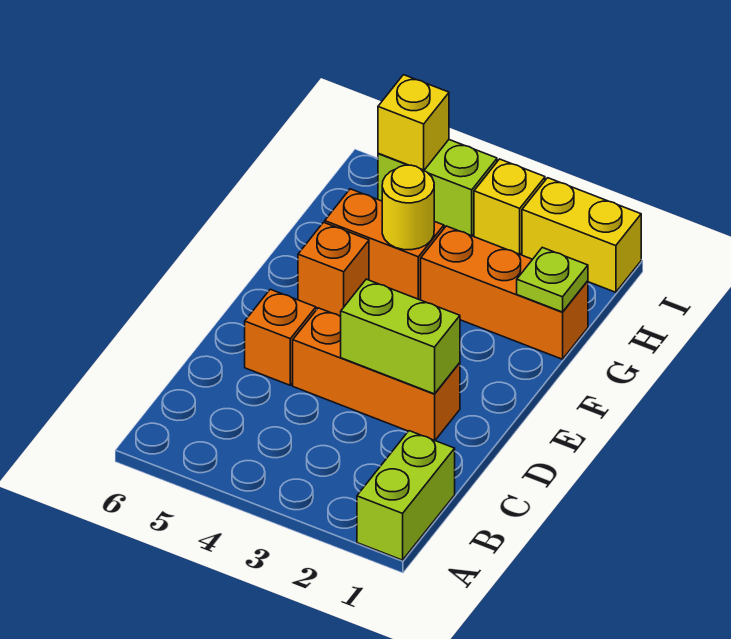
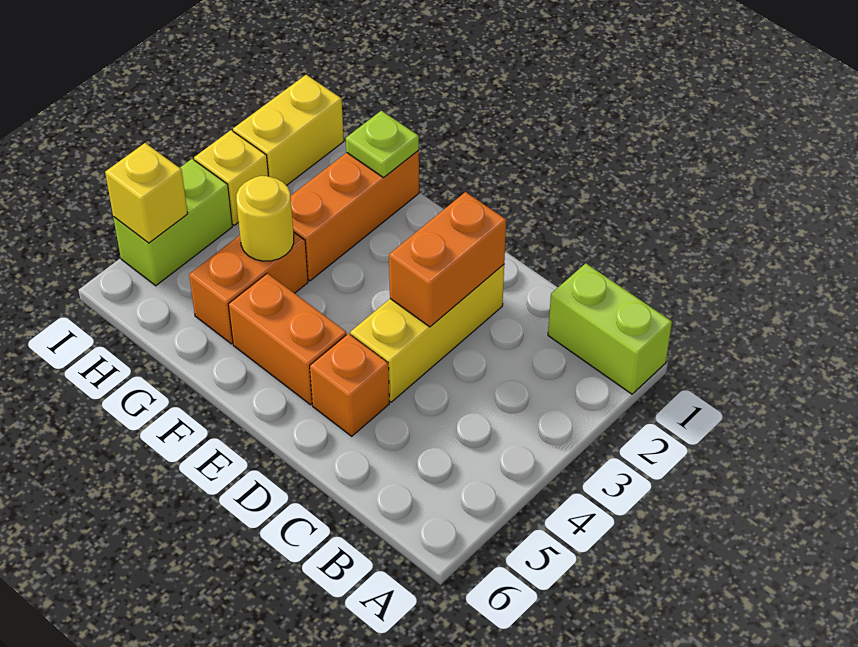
orange brick D2:D4 level 1 -> yellow brick D2:D4 level 1
lime brick D2:D3 level 2 -> orange brick D2:D3 level 2
orange brick F5 level 1 -> orange brick E5:F5 level 1

